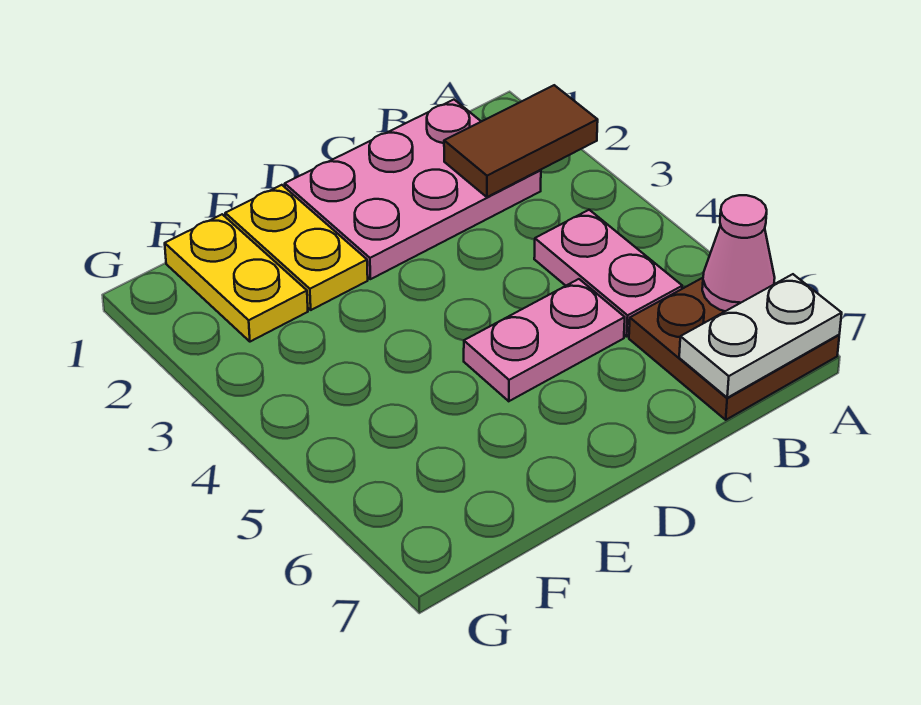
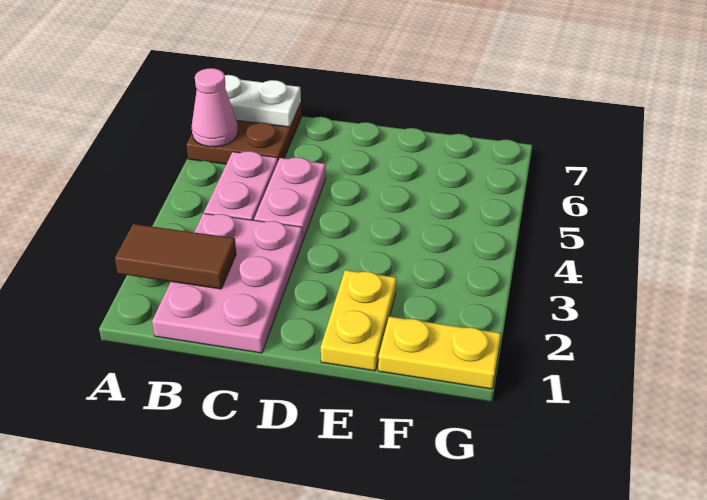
pink plate B1:D2 level 1 -> pink plate B1:C3 level 1
pink plate C5:D5 level 1 -> pink plate C4:C5 level 1
yellow plate F1:F2 level 1 -> yellow plate F1:G1 level 1

